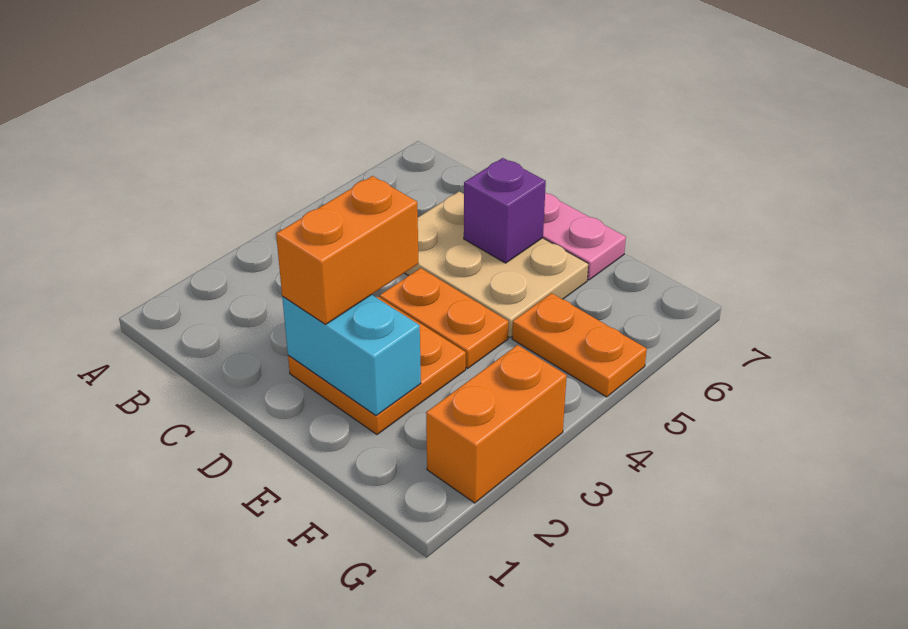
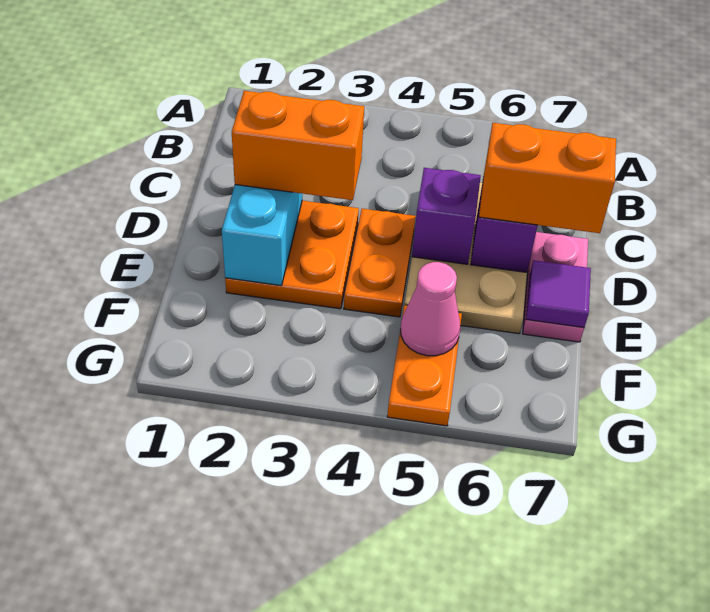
none -> purple brick D5 level 2
none -> purple tile E7 level 2
none -> pink cone F5 level 2
orange brick G2:G3 level 1 -> orange brick D6:D7 level 3

